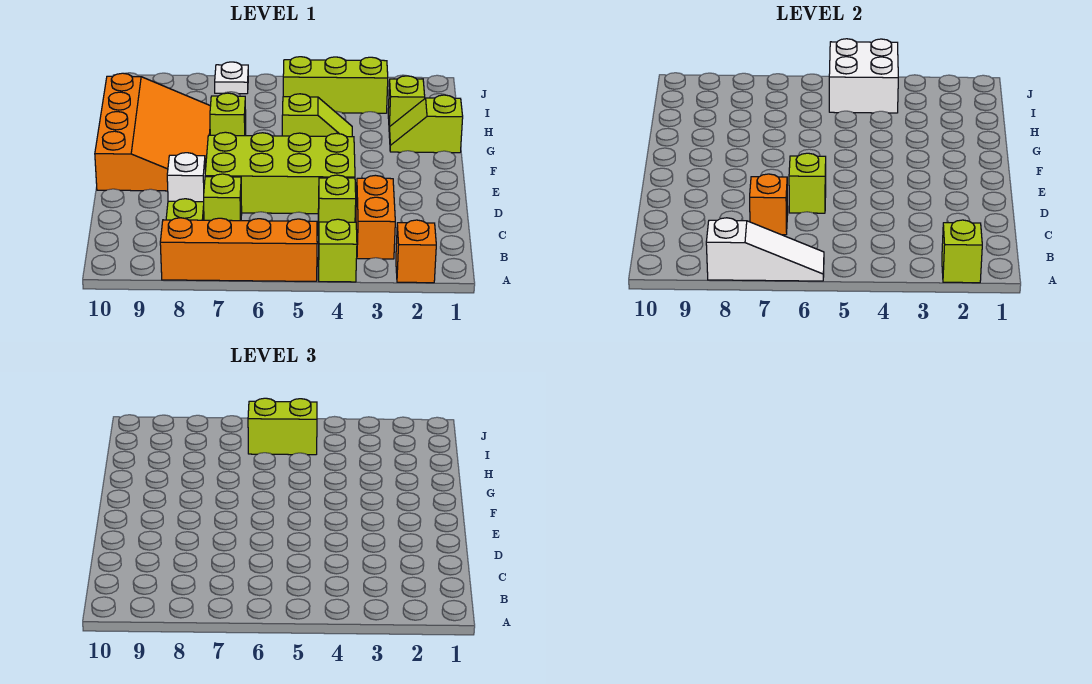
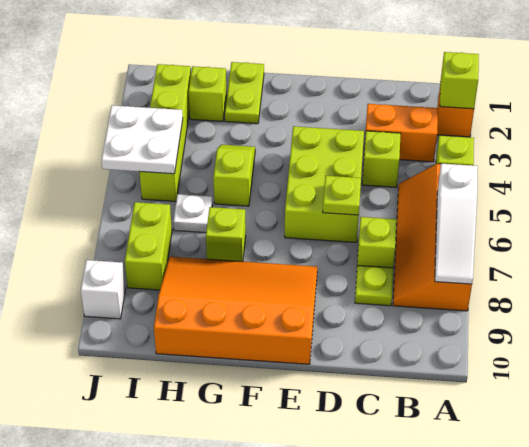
white slope A6:A8 level 2 top 8 -> white slope A6:A8 level 2 top 6
orange brick C7 level 2 -> none
lime brick D4:E7 level 1 -> lime brick D4:E6 level 1
lime brick D6 level 2 -> lime plate D6 level 2
white brick D8 level 1 -> white brick J9 level 1
lime slope G1:G2 level 1 top 1 -> lime plate G1:G2 level 1
lime brick I3:I5 level 1 -> lime brick I2:I5 level 1
white brick I4:J5 level 2 -> white plate I4:J5 level 2
lime brick I5:I6 level 3 -> lime brick I7:I8 level 1
white plate J7 level 1 -> white plate H6 level 1

